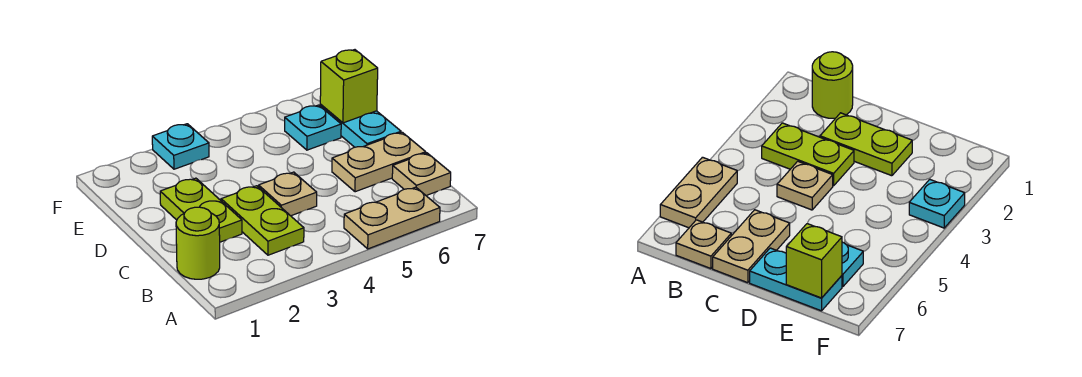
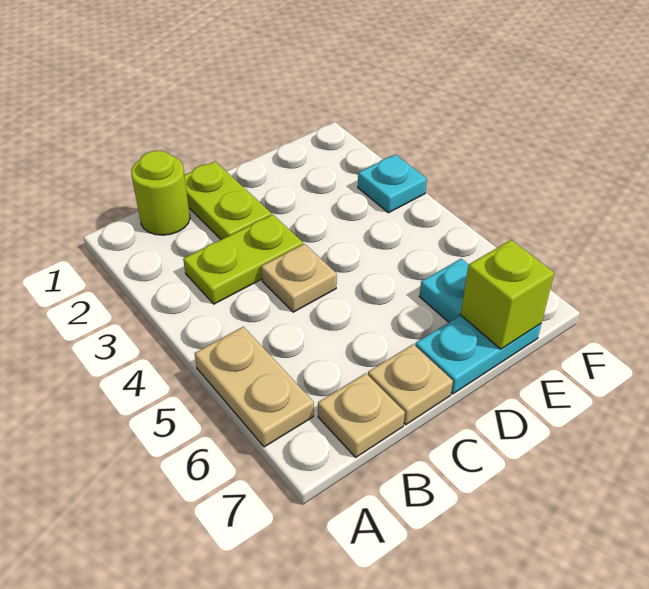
lime plate C2:D2 level 1 -> lime plate C1:C2 level 1
tan plate C6:C7 level 1 -> tan plate C7 level 1

